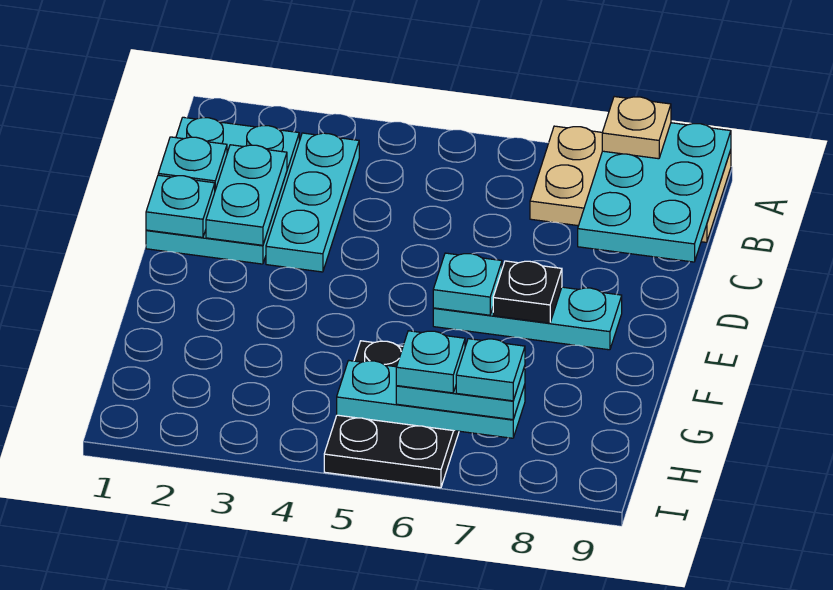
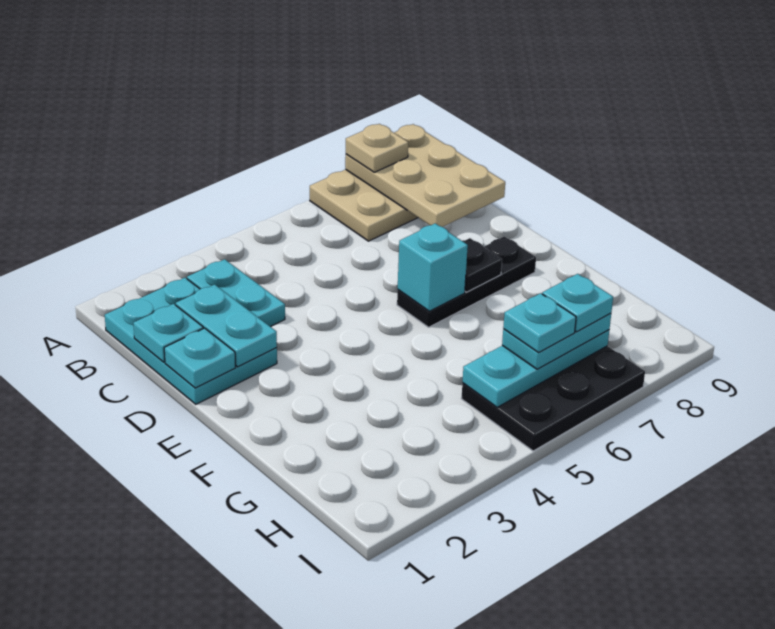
cyan plate A8:C9 level 2 -> tan plate A8:C9 level 2
cyan plate B3:D3 level 1 -> cyan plate B3:C3 level 1
cyan plate E6:E8 level 1 -> black plate E6:E8 level 1
cyan plate E6 level 2 -> cyan brick E6 level 2
black plate G5:I6 level 1 -> black plate H5:I7 level 1

